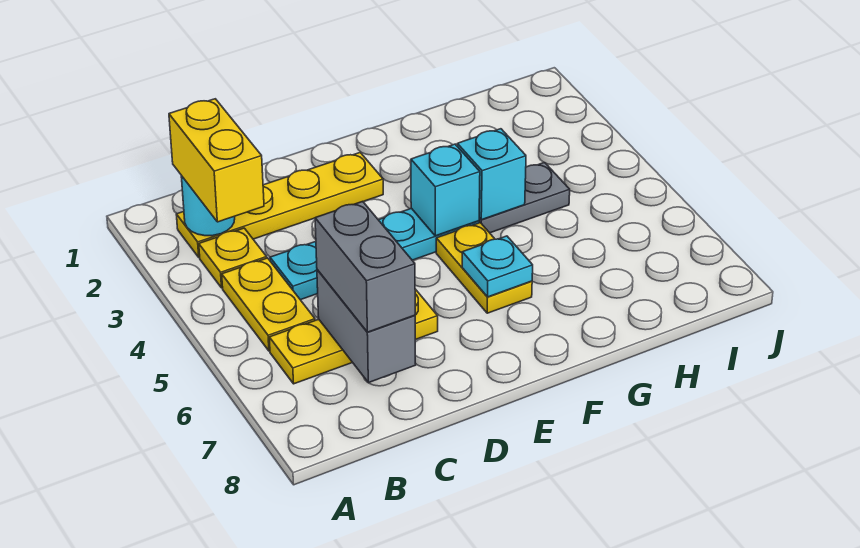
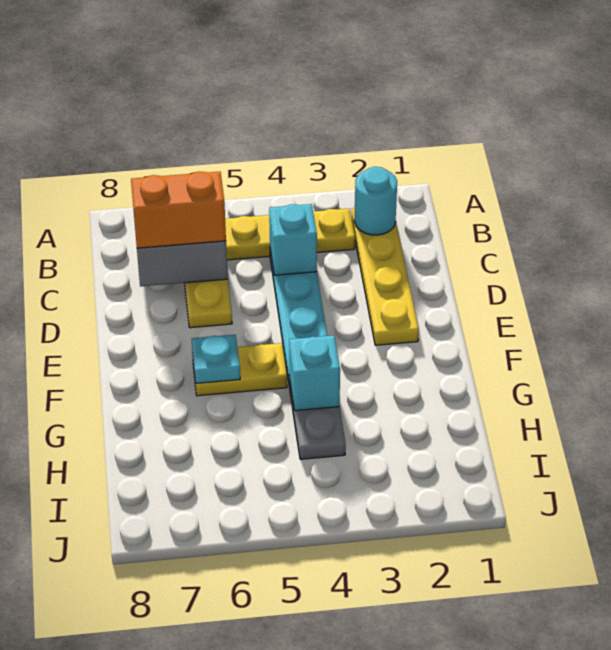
yellow brick B2:B3 level 3 -> none
grey brick C6:C7 level 3 -> orange brick C6:C7 level 3
cyan brick F4 level 2 -> cyan brick C4 level 2

